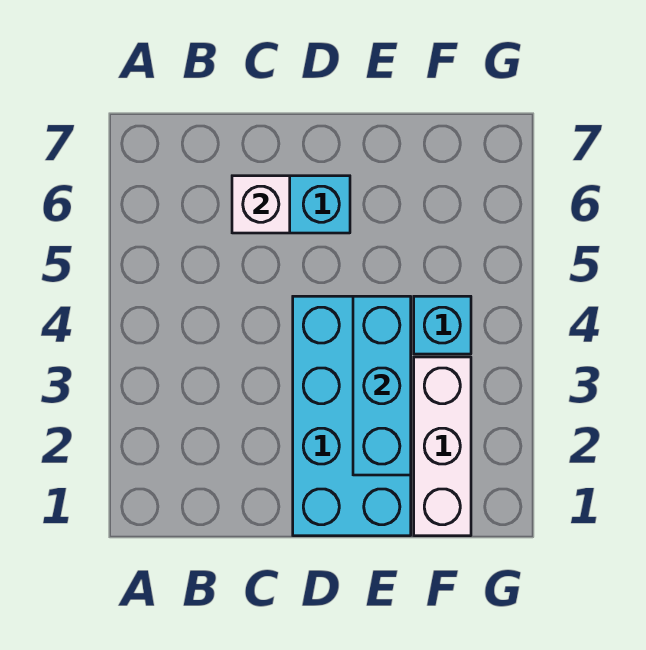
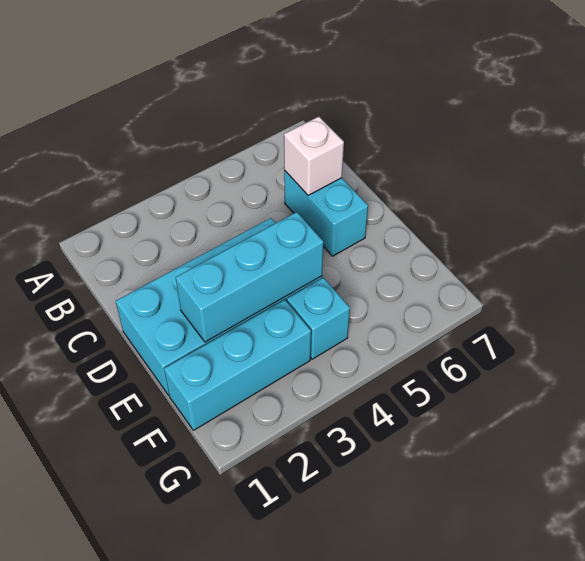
white brick F1:F3 level 1 -> cyan brick F1:F3 level 1

